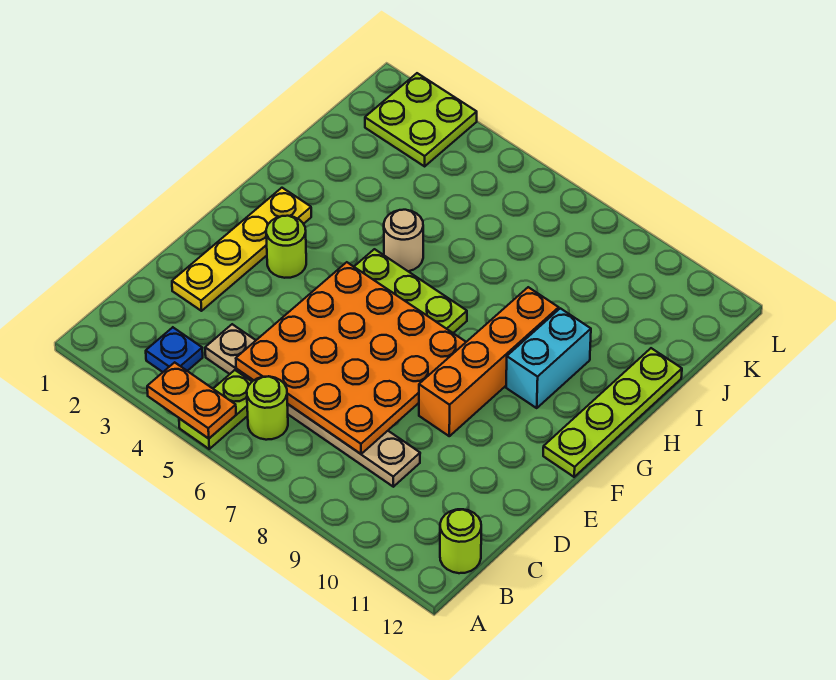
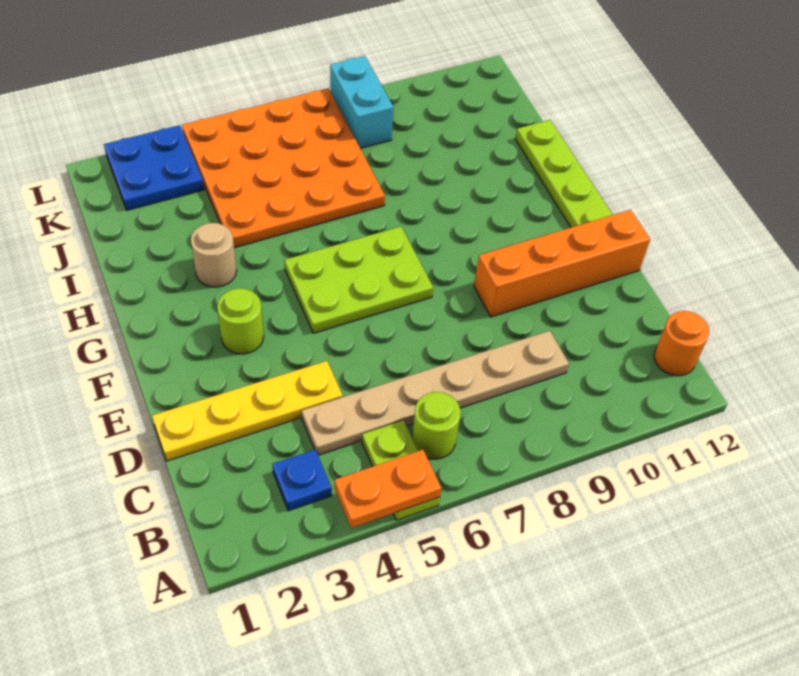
lime round brick B12 level 1 -> orange round brick B12 level 1
orange plate C5:F8 level 2 -> orange plate I4:L7 level 1
yellow plate D2:G2 level 1 -> yellow plate D1:D4 level 1
orange brick E9:H9 level 1 -> orange brick E9:E12 level 1
cyan brick G10:H10 level 1 -> cyan brick K8:L8 level 1
tan round brick H5 level 1 -> tan round brick H3 level 1
lime plate K2:L3 level 1 -> blue plate K2:L3 level 1

